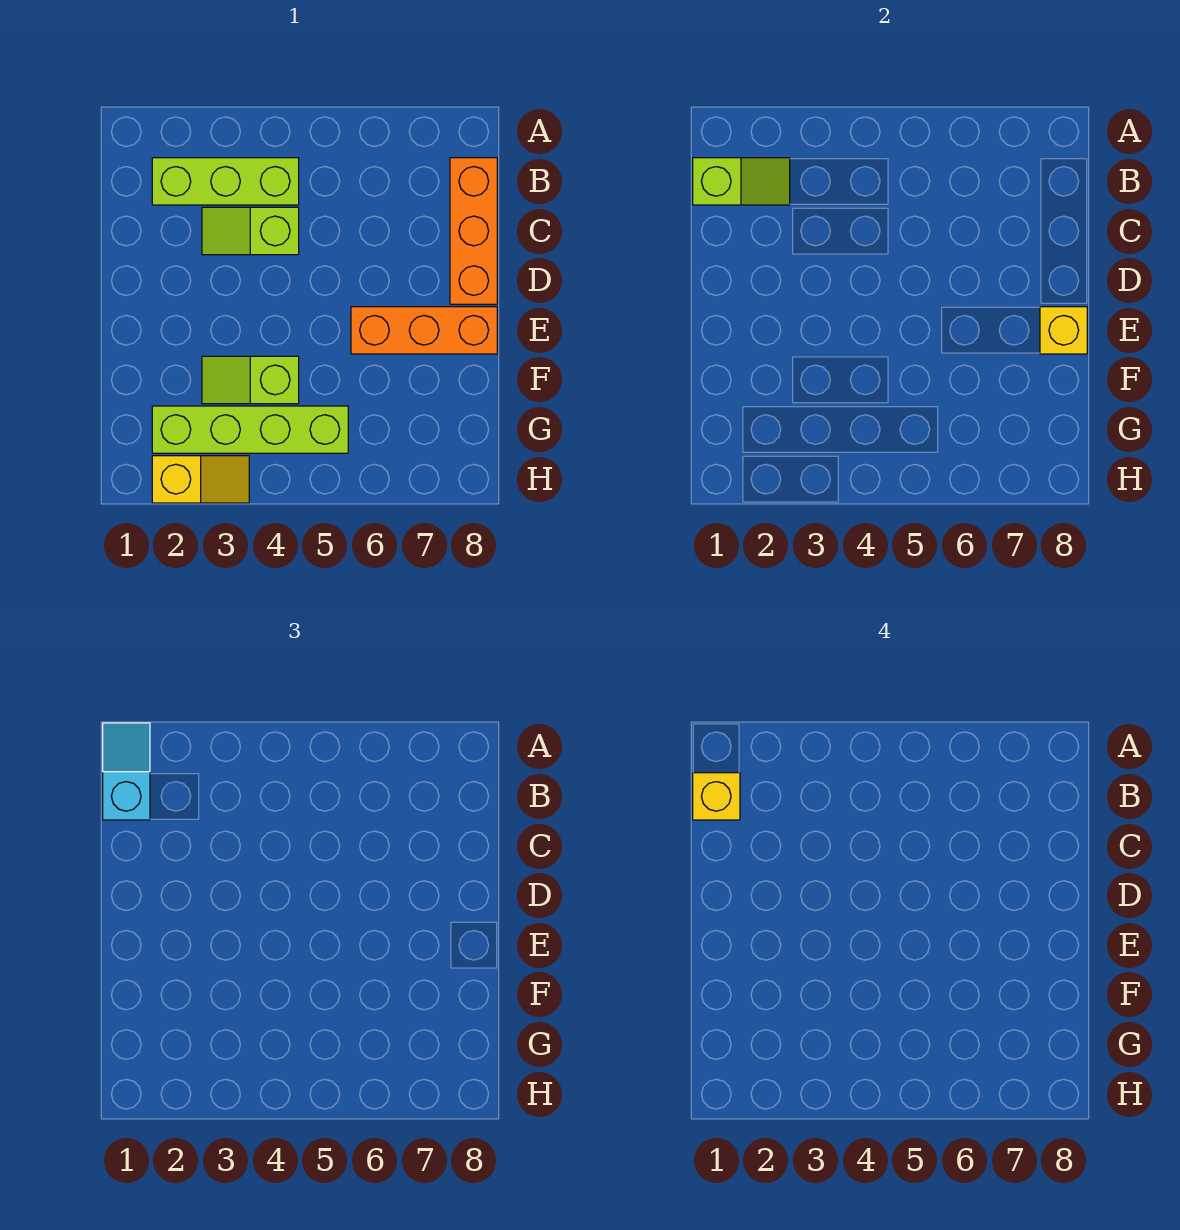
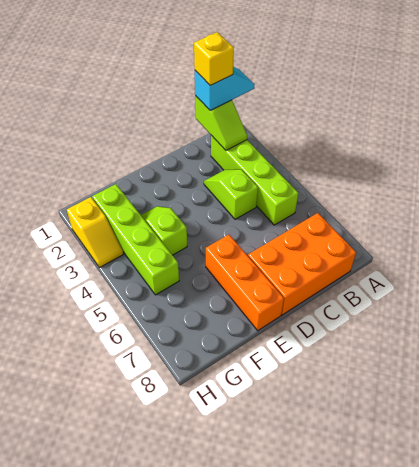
lime brick B2:B4 level 1 -> lime brick B2:B5 level 1
orange brick B8:D8 level 1 -> orange brick B7:D8 level 1
yellow brick E8 level 2 -> none

